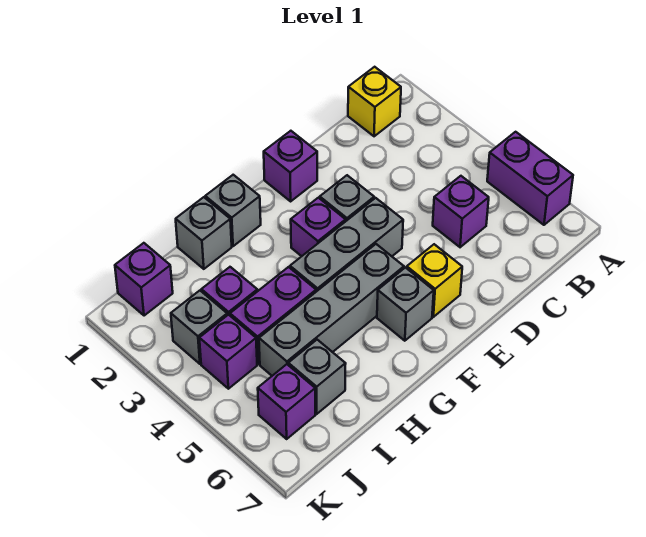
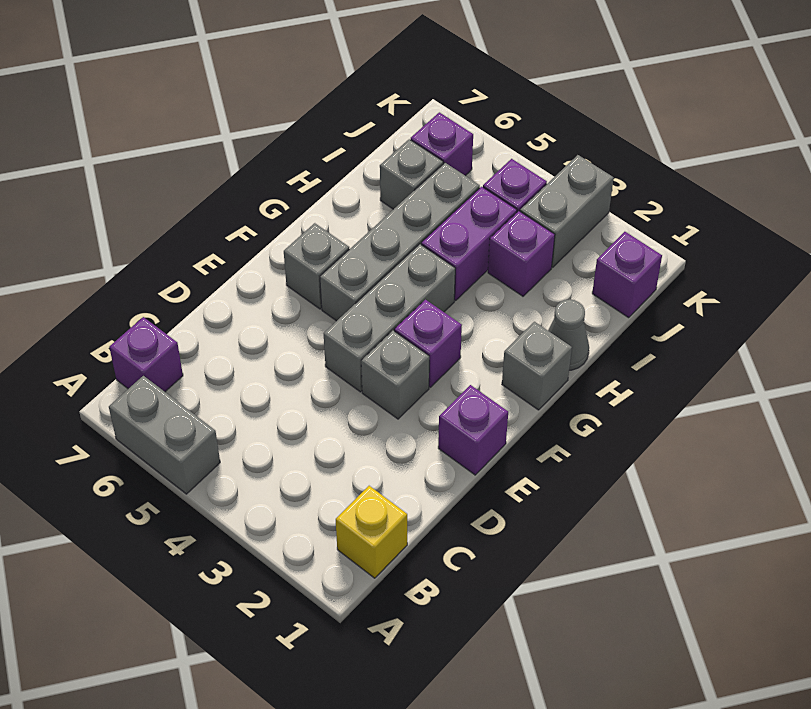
purple brick A5:A6 level 1 -> grey brick A5:A6 level 1
purple brick C5 level 1 -> purple brick B7 level 1
yellow brick E6 level 1 -> none
grey brick H1 level 1 -> grey cone H1 level 1
grey brick J3 level 1 -> grey brick J3:K3 level 1

